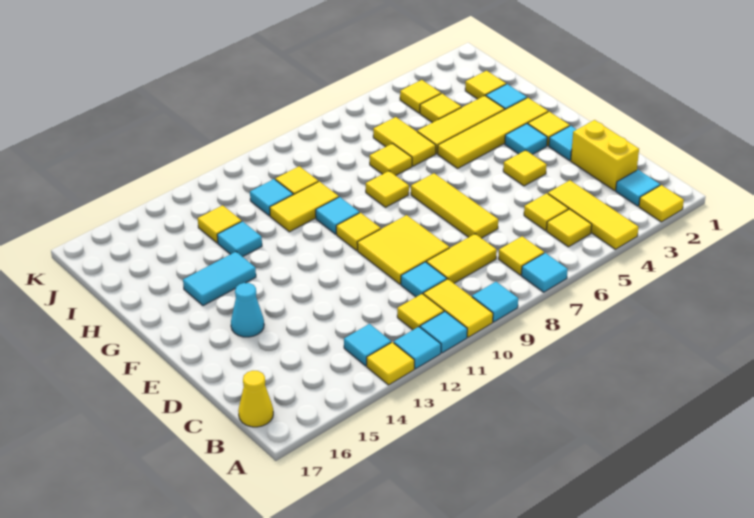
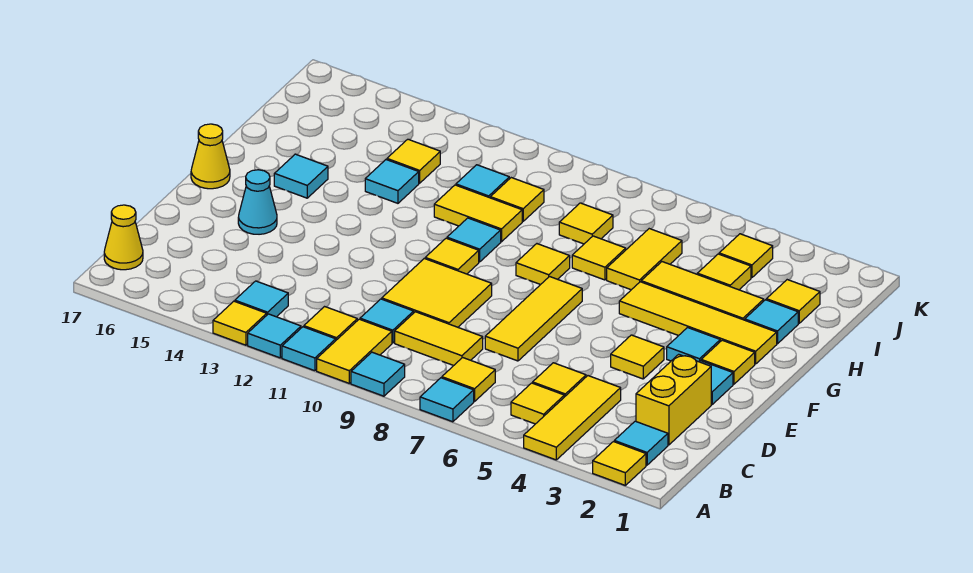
none -> yellow cone F17 level 1
cyan tile G14:G15 level 1 -> cyan tile G15 level 1
none -> yellow tile I8 level 1

